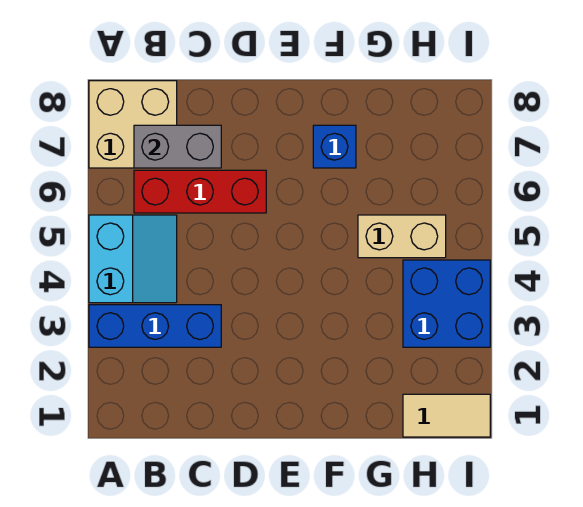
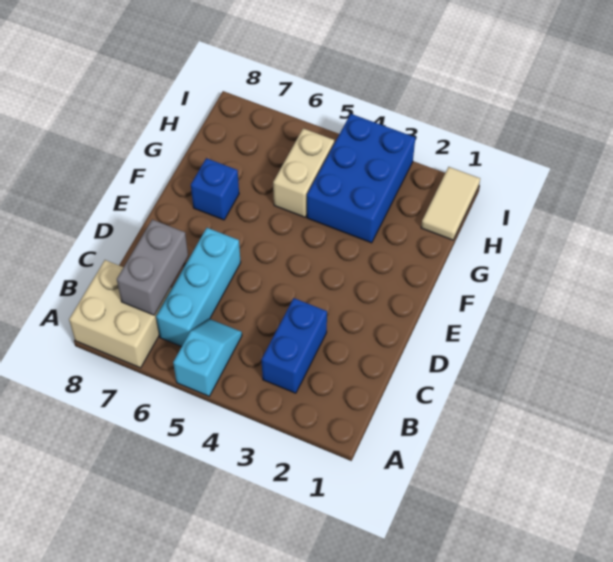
blue brick A3:C3 level 1 -> blue brick B3:C3 level 1
cyan slope A4:B5 level 1 top A -> cyan slope A5:B5 level 1 top A
red brick B6:D6 level 1 -> cyan brick B6:D6 level 1
blue brick H3:I4 level 1 -> blue brick G3:I4 level 1

